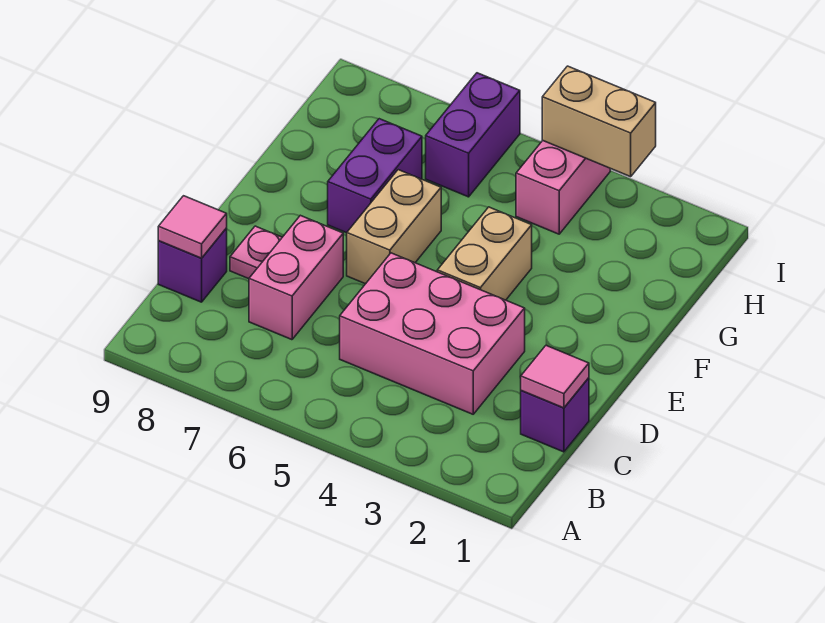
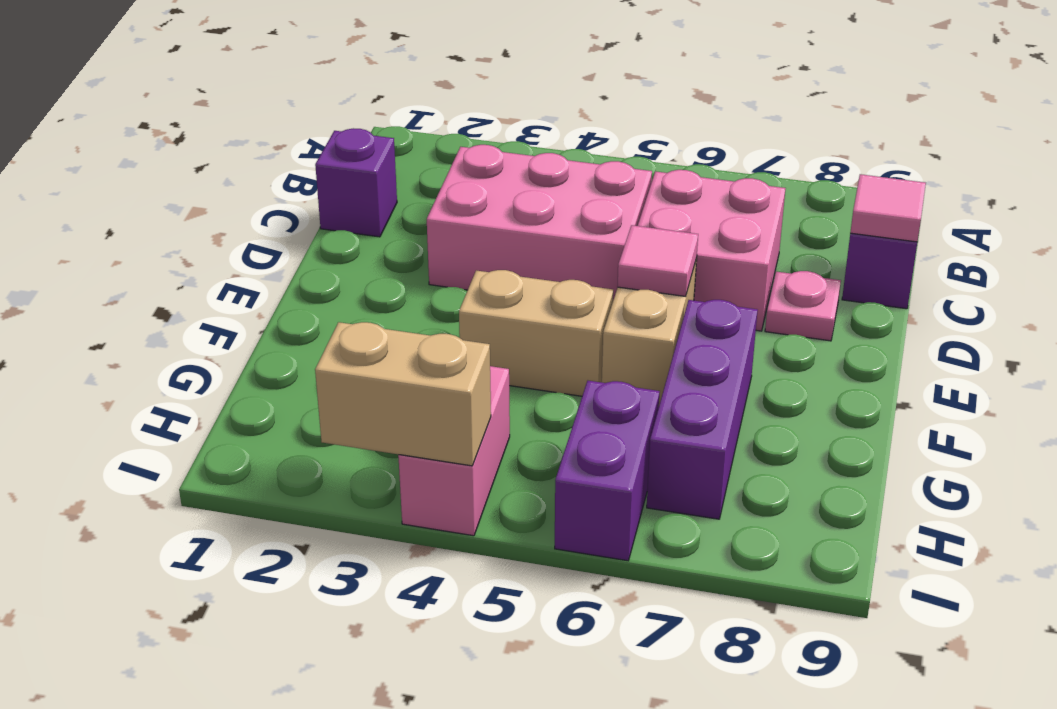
pink tile C1 level 2 -> pink tile E6 level 2
pink brick C7:D7 level 1 -> pink brick C6:D7 level 1
tan brick E4:F4 level 1 -> tan brick F4:F5 level 1
purple brick F7:G7 level 1 -> purple brick F7:H7 level 1

